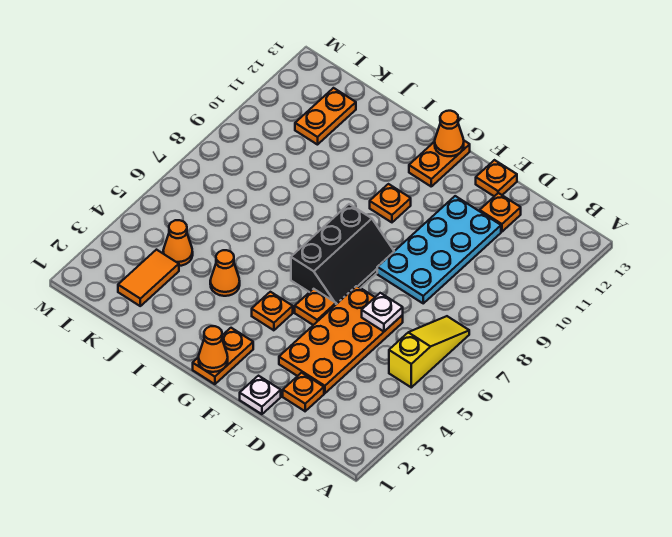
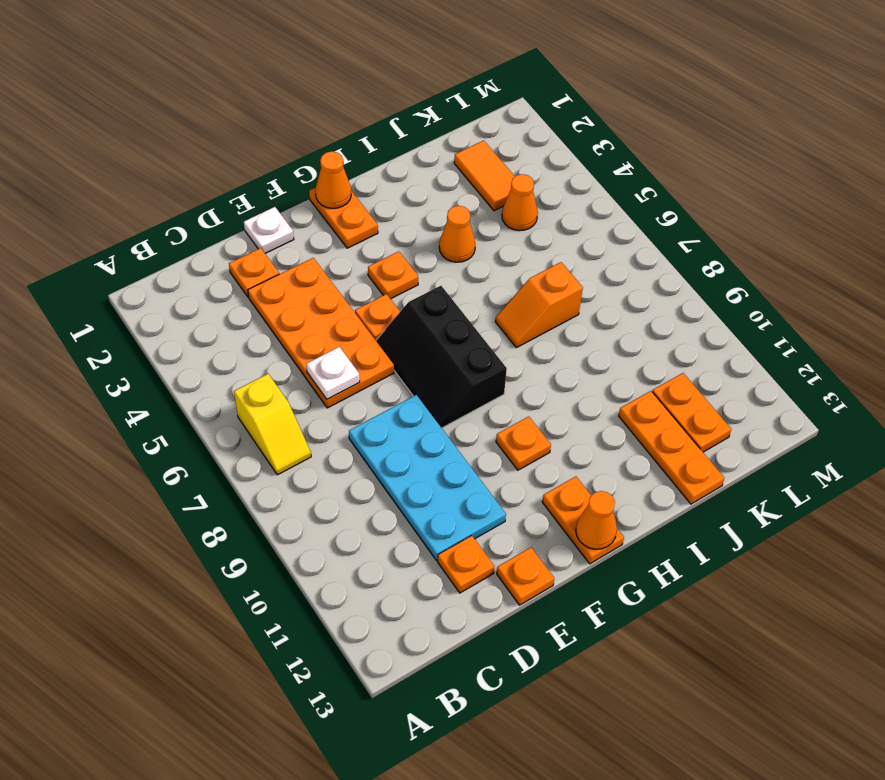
yellow slope B5:B7 level 1 top 5 -> yellow slope B6:B7 level 1 top 6
none -> orange slope I7:J7 level 1 top J
none -> orange plate J11:J13 level 1

